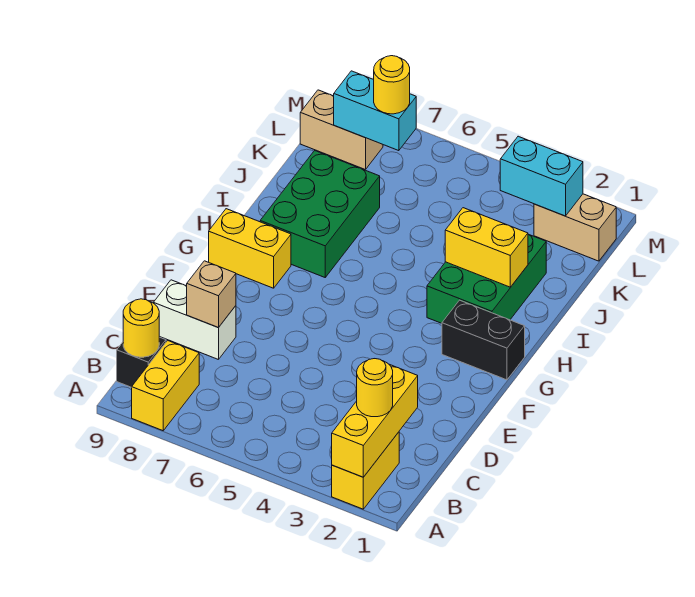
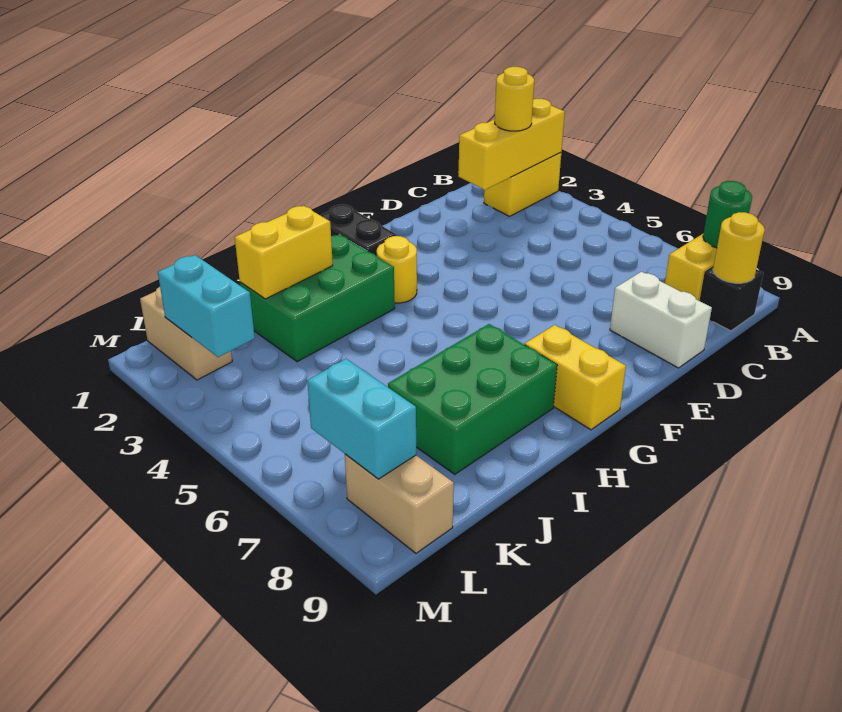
none -> green round brick A8 level 2
tan brick D8 level 2 -> none
yellow brick I2:I3 level 2 -> yellow brick I2:J2 level 2
yellow round brick L7 level 3 -> yellow round brick G3 level 1

